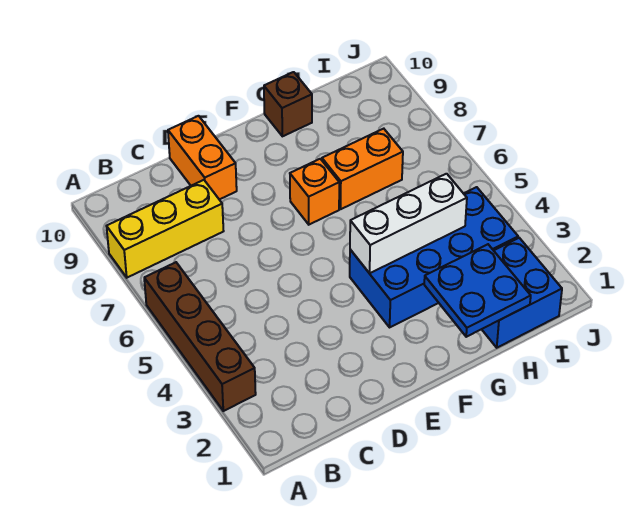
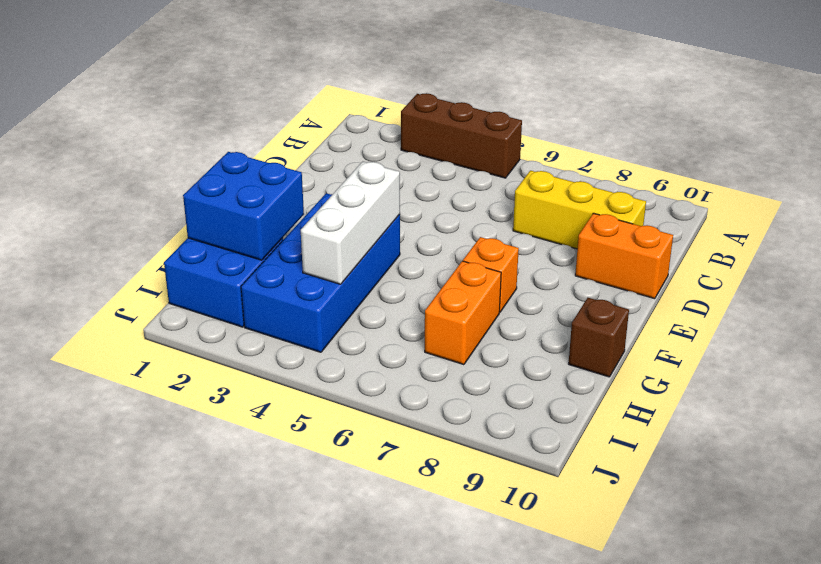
brown brick A3:A6 level 1 -> brown brick A3:A5 level 1
yellow brick A8:C8 level 1 -> yellow brick C7:C9 level 1
blue plate G1:H2 level 2 -> blue brick G1:H2 level 2

